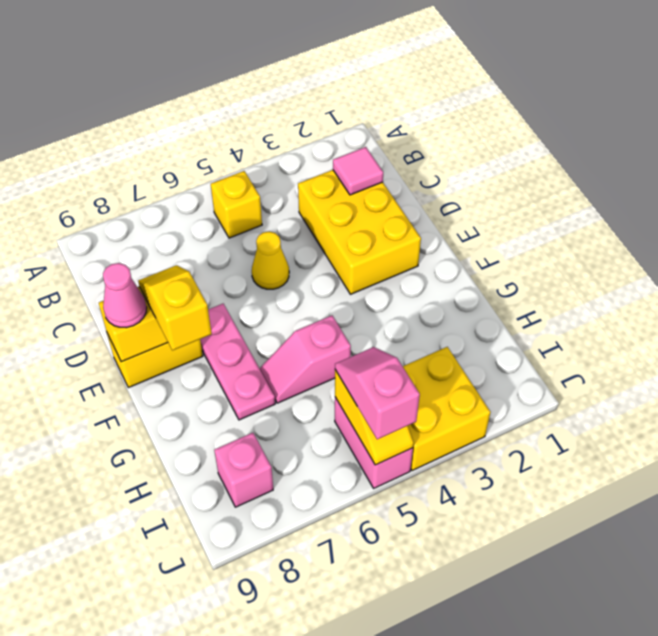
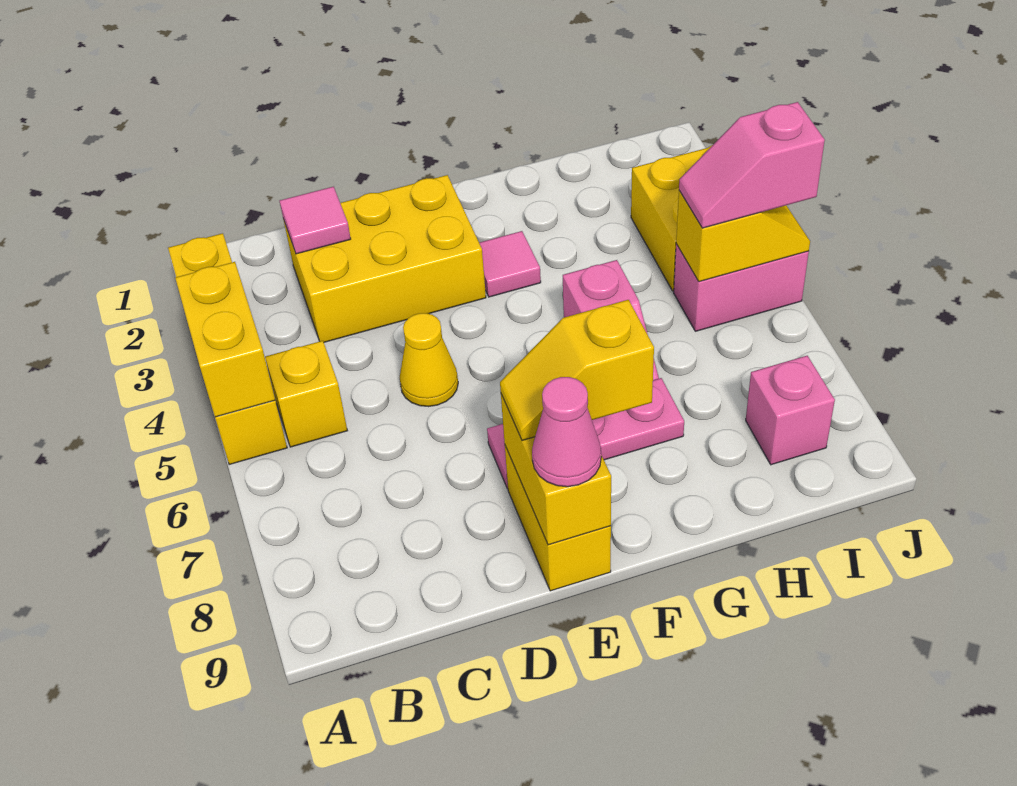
none -> yellow brick A2:A5 level 1
none -> yellow brick A4:A5 level 2
none -> pink tile F3 level 1

